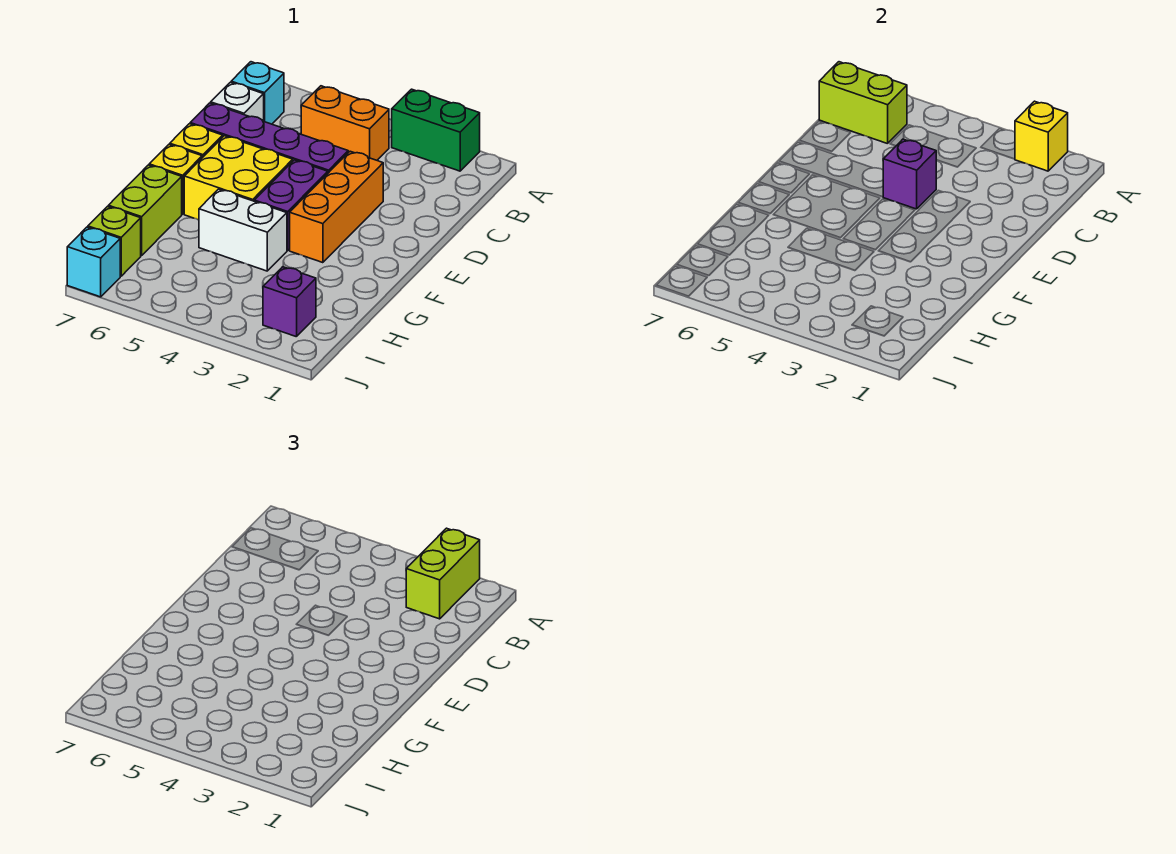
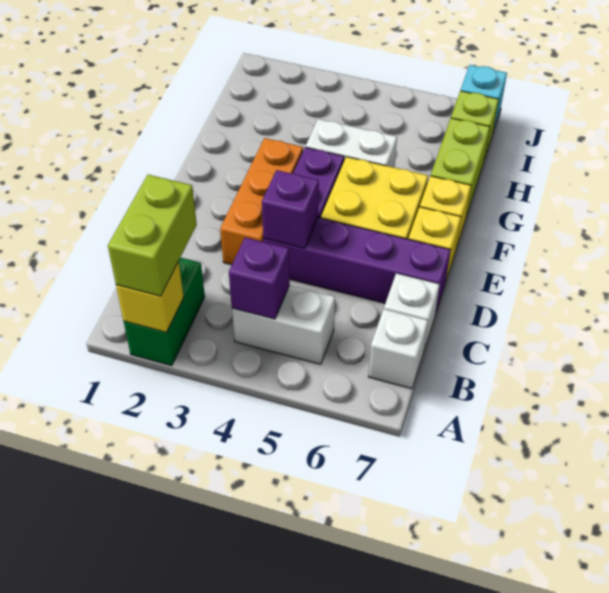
green brick A2:A3 level 1 -> green brick A2:B2 level 1
orange brick B4:B5 level 1 -> white brick B4:B5 level 1
lime brick B6:B7 level 2 -> none
cyan brick B7 level 1 -> white brick B7 level 1
purple brick I2 level 1 -> purple brick B4 level 2

